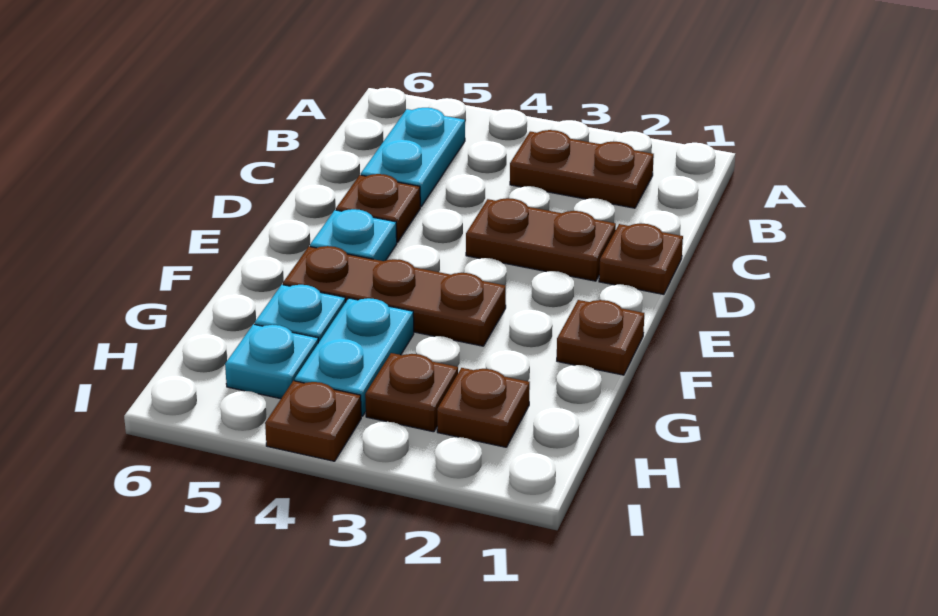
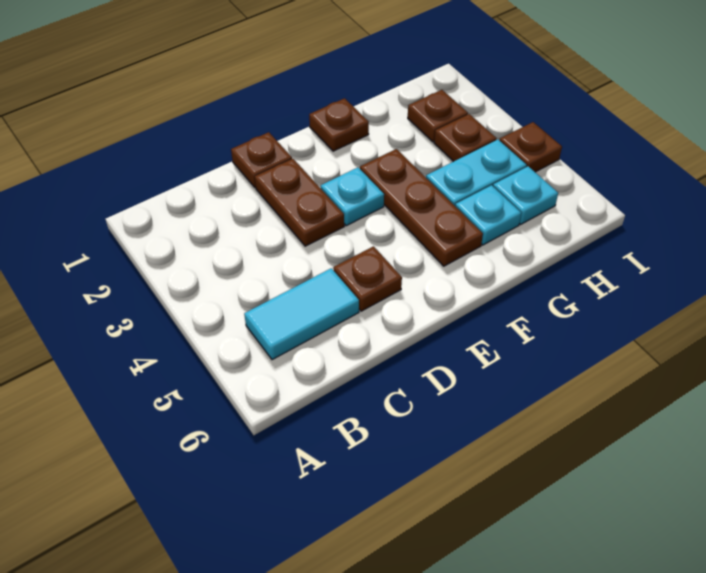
brown plate B2:B3 level 1 -> none
cyan plate B5:C5 level 1 -> cyan tile B5:C5 level 1
cyan plate E5 level 1 -> cyan plate E3 level 1

